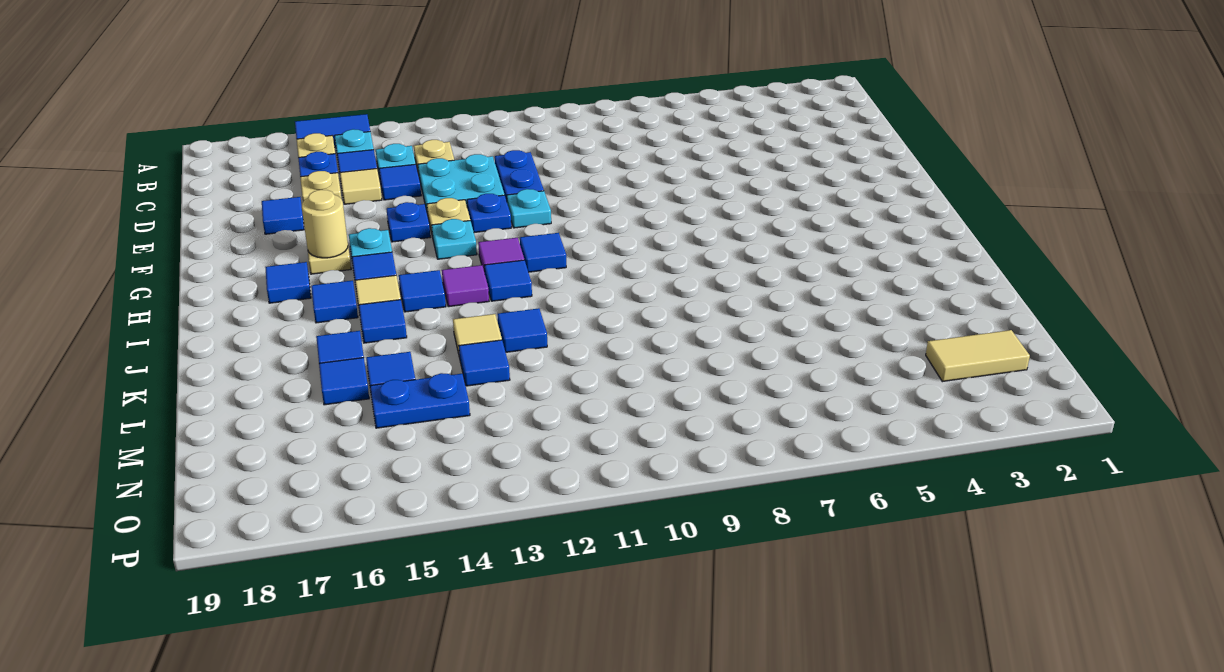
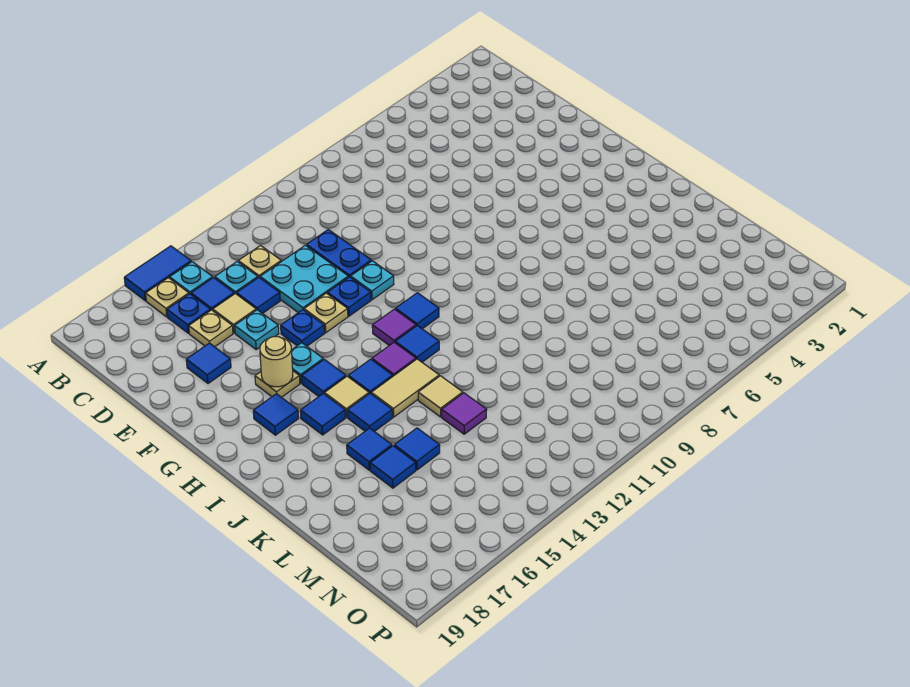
cyan plate G13 level 1 -> cyan plate E15 level 1
blue tile K12 level 1 -> none
blue tile L13 level 1 -> purple tile L13 level 1
blue plate M14:M15 level 1 -> none
tan tile N2:N3 level 1 -> tan tile J13:J14 level 1

